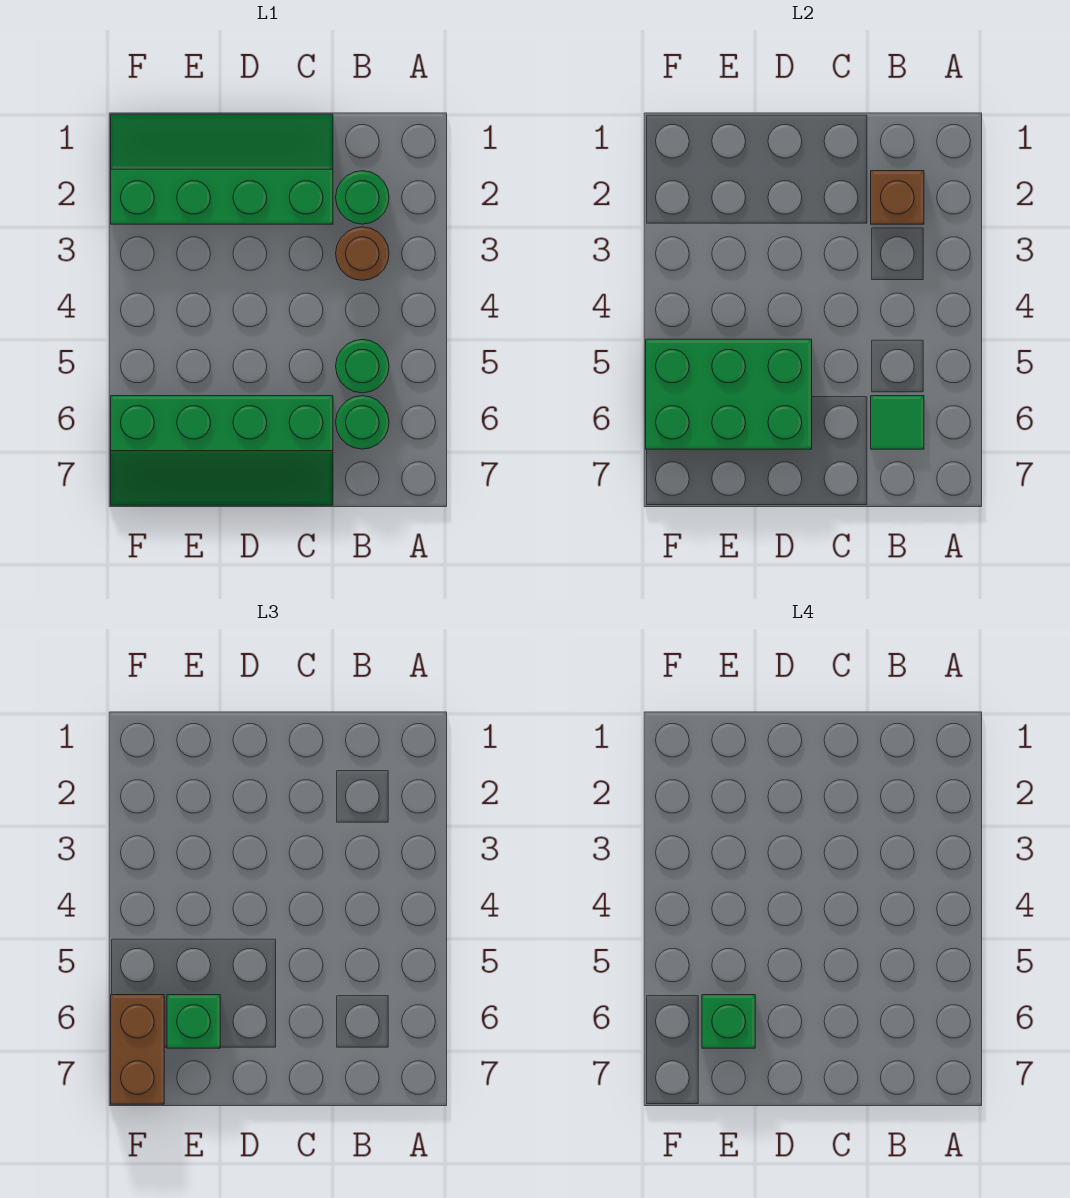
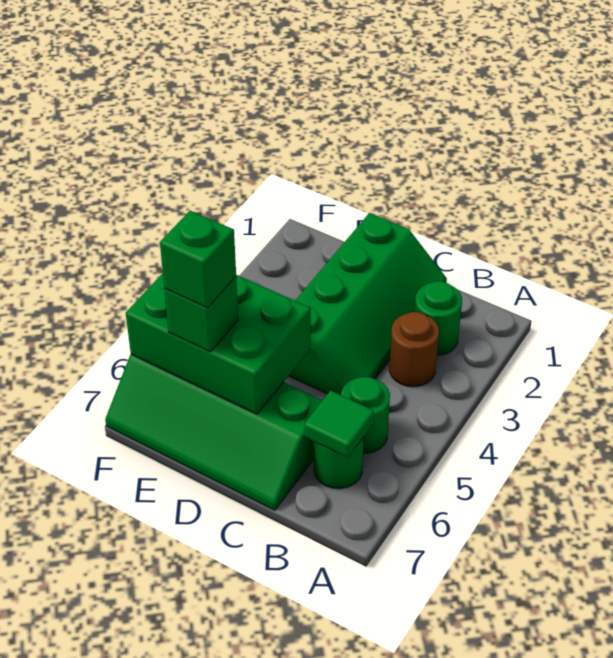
brown brick B2 level 2 -> none
green slope C1:F2 level 1 top 2 -> green slope C1:D4 level 1 top D
brown brick F6:F7 level 3 -> none

